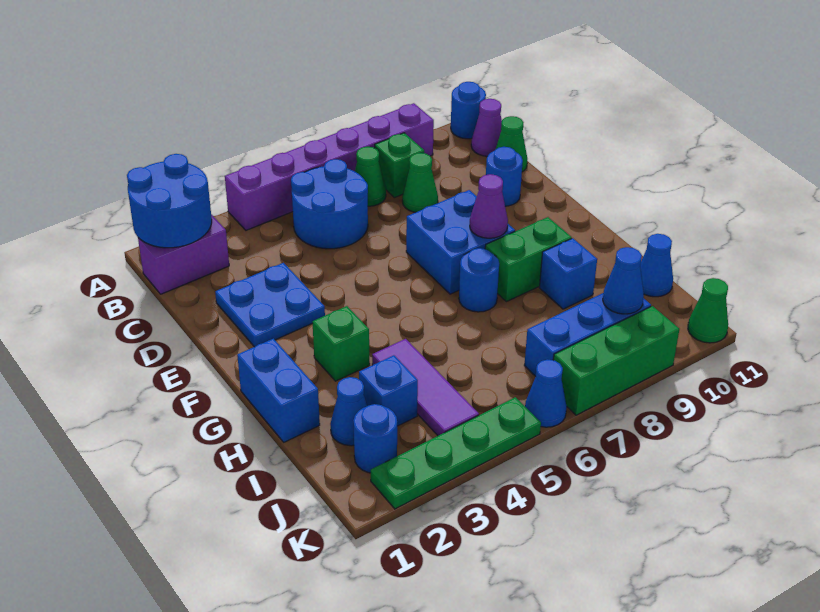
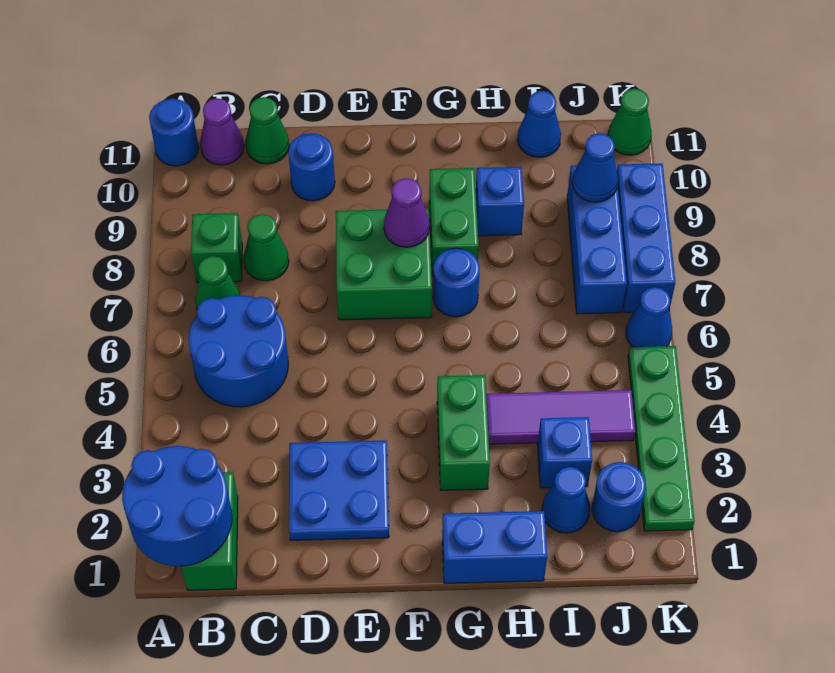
purple brick A4:A9 level 1 -> none
purple brick B1:B2 level 1 -> green brick B1:B2 level 1
blue brick E7:F8 level 1 -> green brick E7:F8 level 1
green brick G3 level 1 -> green brick G3:G4 level 1
green brick K7:K9 level 1 -> blue brick K7:K9 level 1

